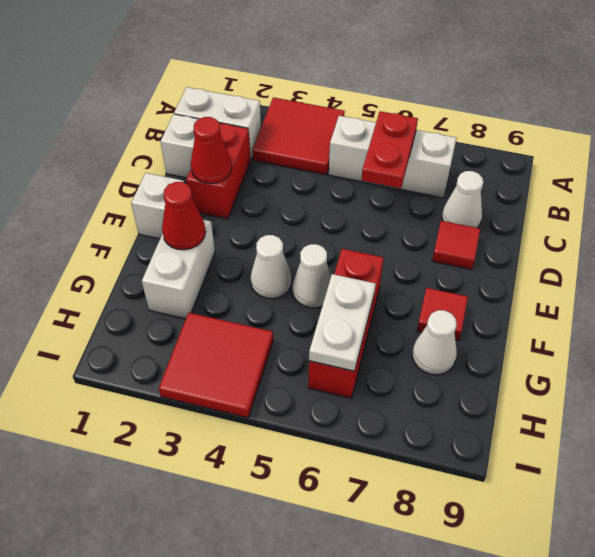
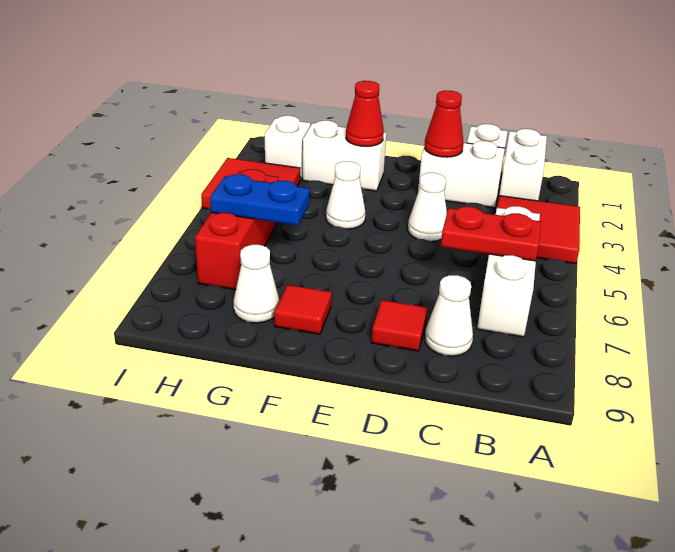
red brick C2:D2 level 1 -> white brick C2:D2 level 1
white brick E1 level 1 -> white brick H2 level 1
white cone F5 level 1 -> white cone D4 level 1
red brick F6:H6 level 1 -> red brick H5:H7 level 1
white plate G6:H6 level 2 -> blue plate G6:H6 level 2

